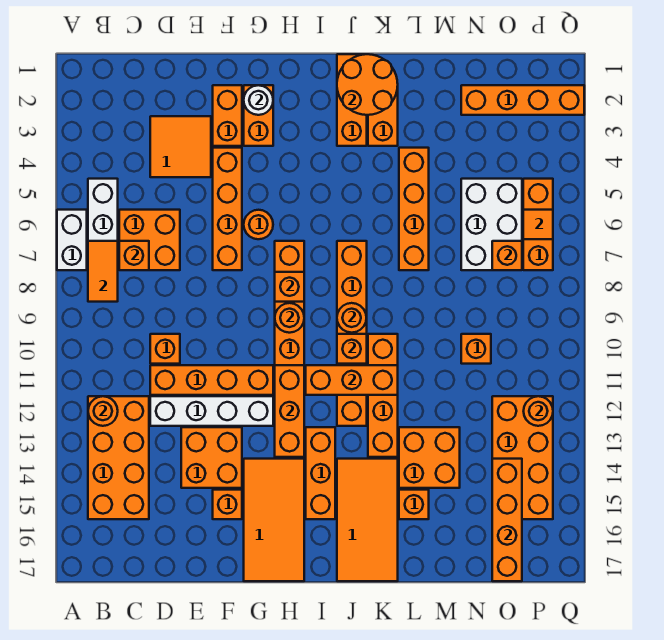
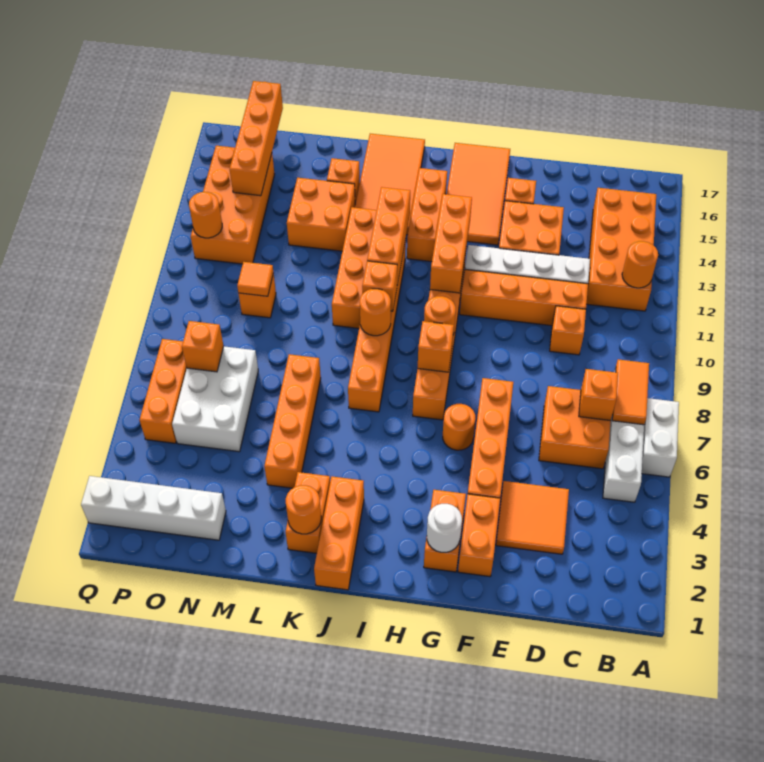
orange brick I11:K11 level 2 -> orange brick J11:J13 level 2
orange round brick J1:K2 level 2 -> orange round brick K2 level 2
orange brick N2:Q2 level 1 -> white brick N2:Q2 level 1
orange tile P6 level 2 -> orange tile N10 level 2

